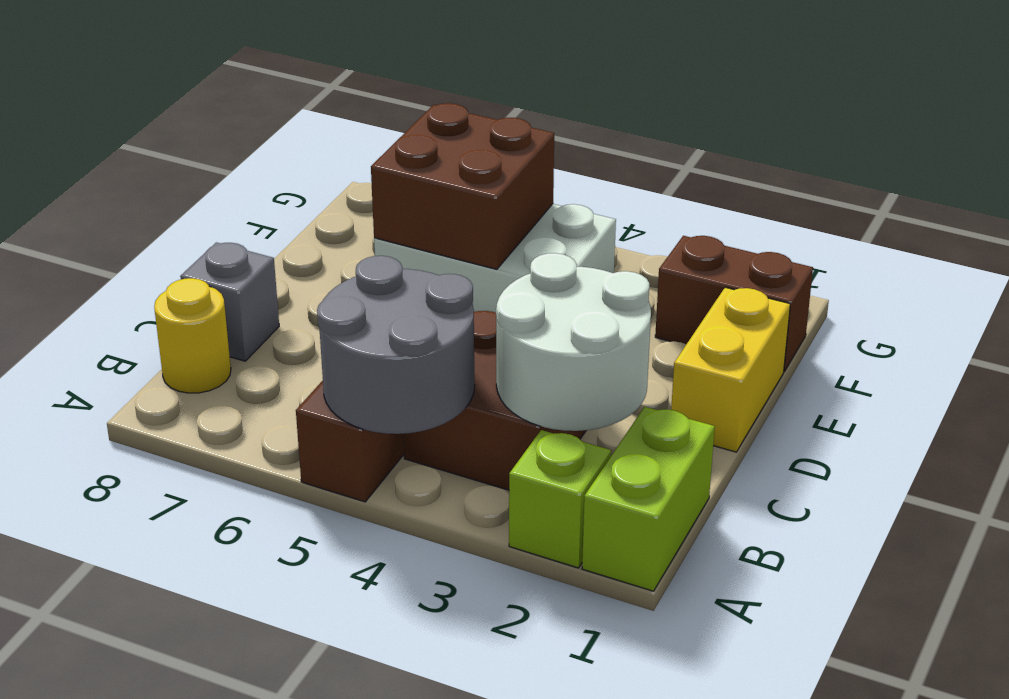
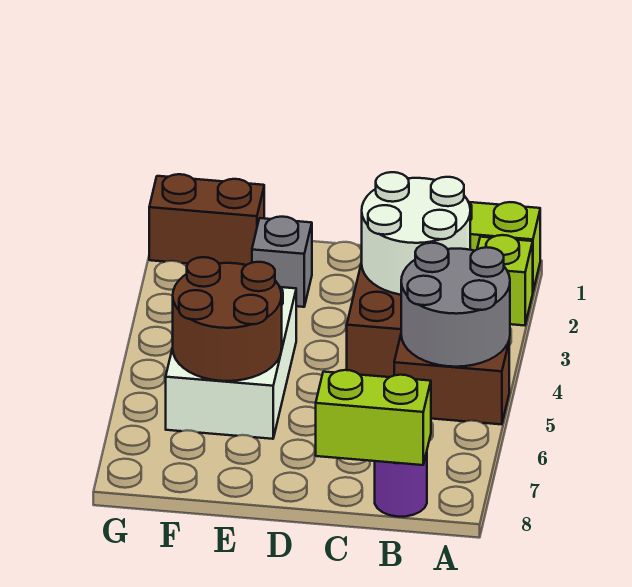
yellow round brick B8 level 1 -> purple round brick B8 level 1
none -> lime brick B8:C8 level 2
grey brick C8 level 1 -> grey brick E2 level 1
yellow brick D1:E1 level 1 -> none
brown brick E5:F6 level 2 -> brown round brick E5:F6 level 2
brown brick F1:F2 level 1 -> brown brick F1:G1 level 1

